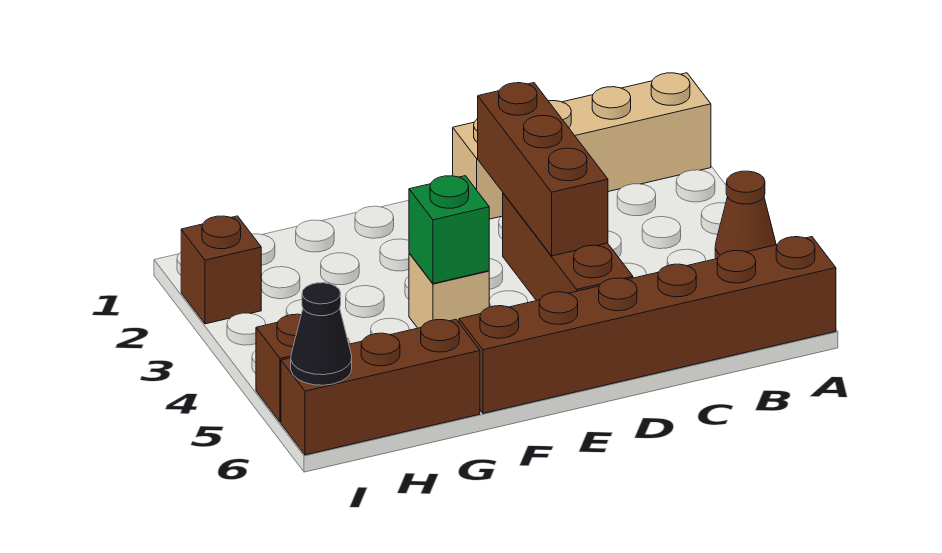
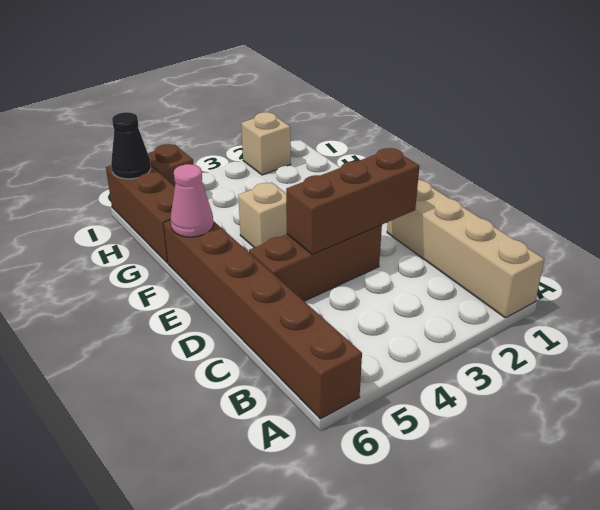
brown cone A4 level 1 -> none
green brick F4 level 2 -> none
none -> pink cone F6 level 2
brown brick I2 level 1 -> tan brick I2 level 1

